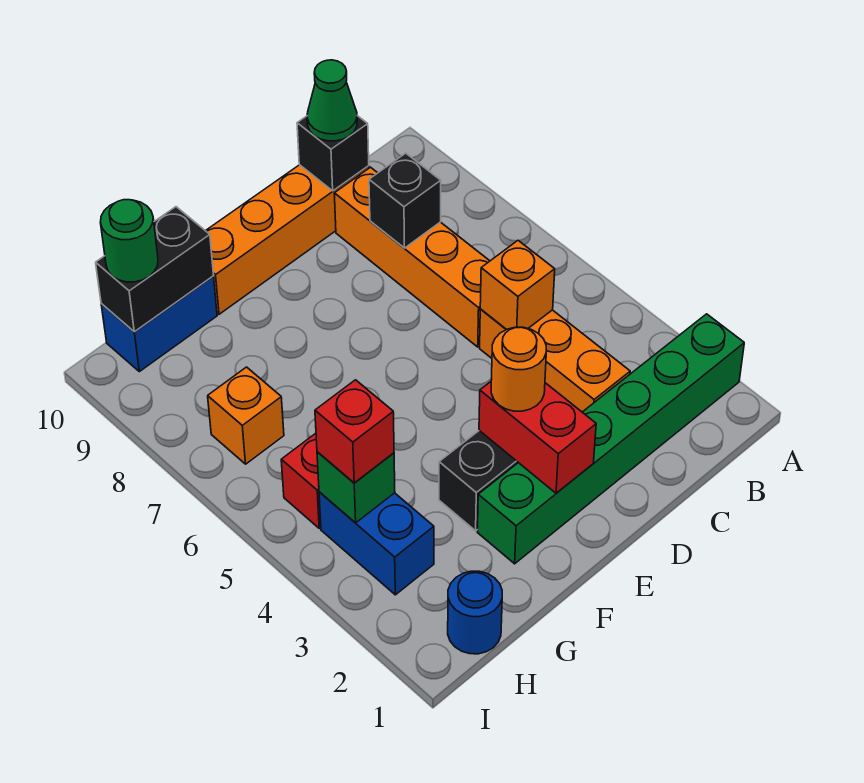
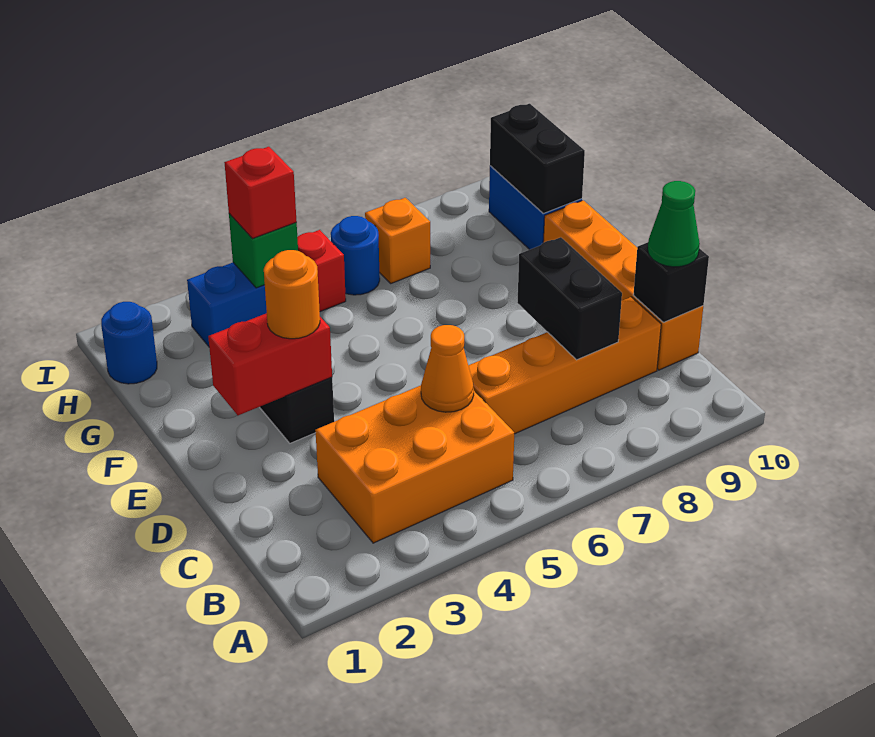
green brick A2:F2 level 1 -> none
orange brick C3:C5 level 1 -> orange brick B3:C5 level 1
orange brick C5 level 2 -> orange cone C5 level 2
black brick C8 level 2 -> black brick C8:D8 level 2
none -> blue round brick H6 level 1
green round brick H10 level 3 -> none

